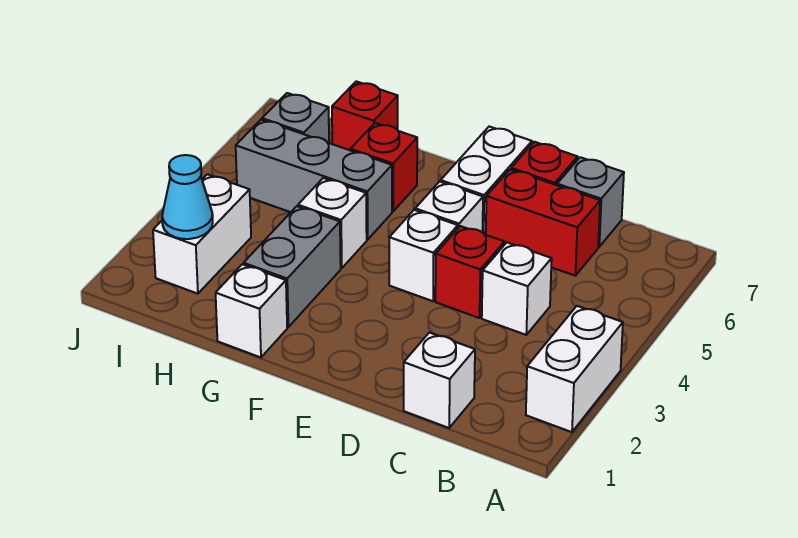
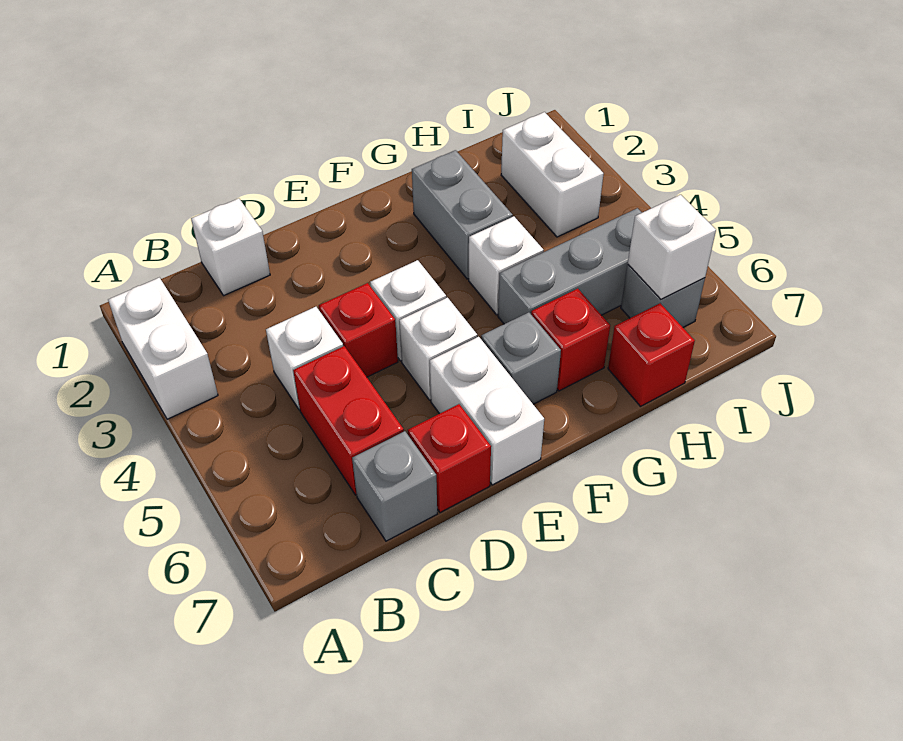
red brick C6:D6 level 1 -> red brick C5:C6 level 1
none -> grey brick F6 level 1
white brick G1 level 1 -> white brick I6 level 2
cyan cone I2 level 2 -> none

